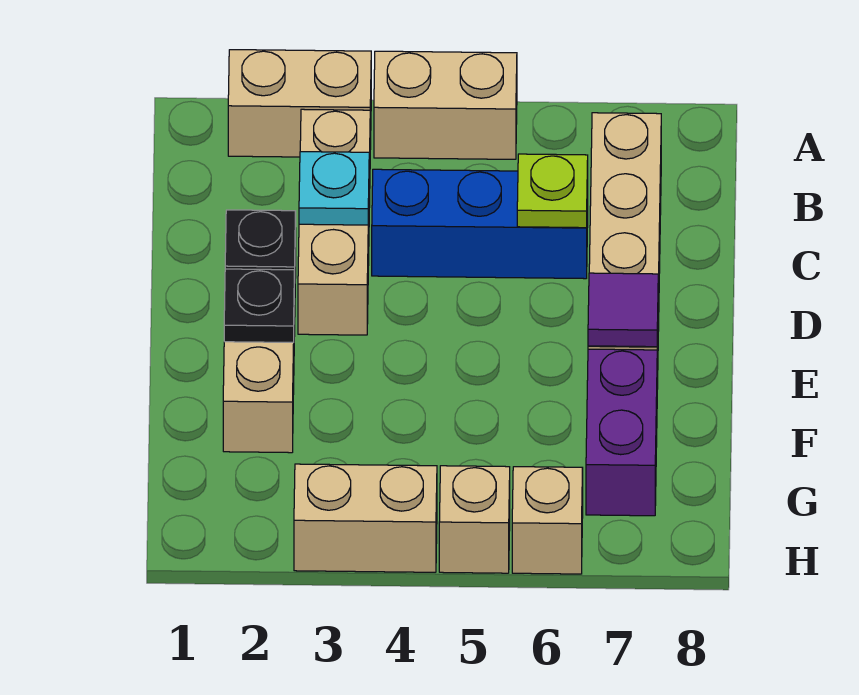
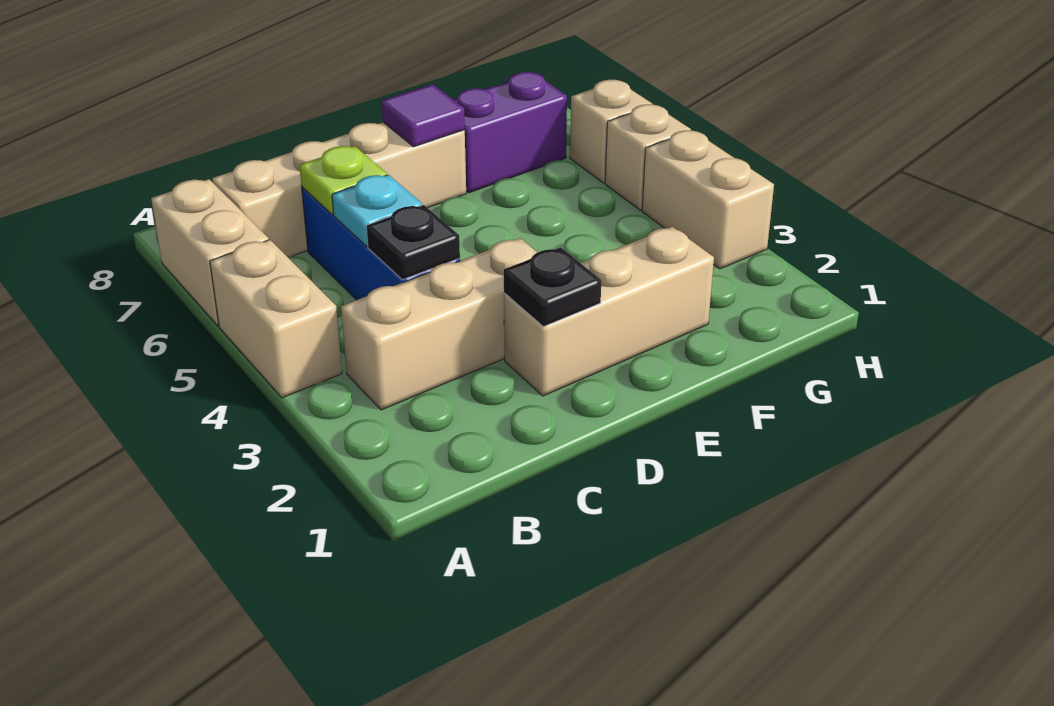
tan brick A2:A3 level 1 -> tan brick A6:A7 level 1
cyan plate C3 level 2 -> cyan plate C5 level 2
black plate E2 level 2 -> black plate C4 level 2

